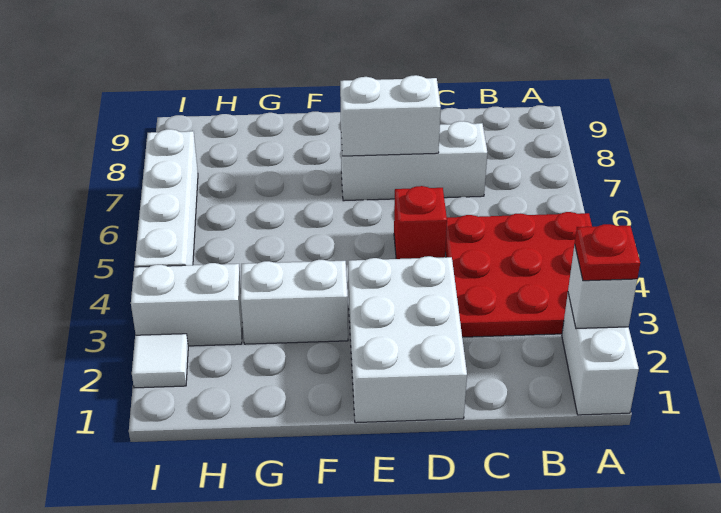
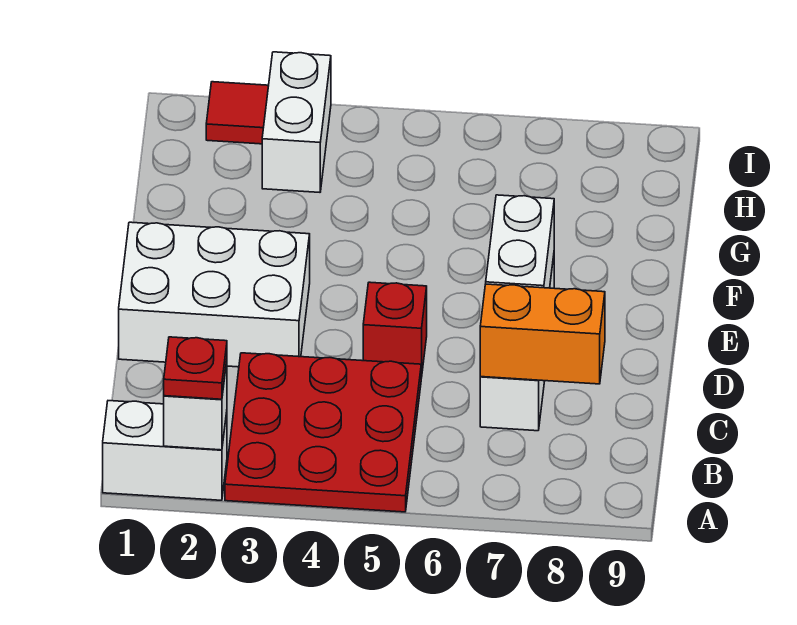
none -> orange brick C7:C8 level 2
white brick F3:G3 level 1 -> none
white tile I2 level 1 -> red tile I2 level 1
white brick I4:I7 level 1 -> none

